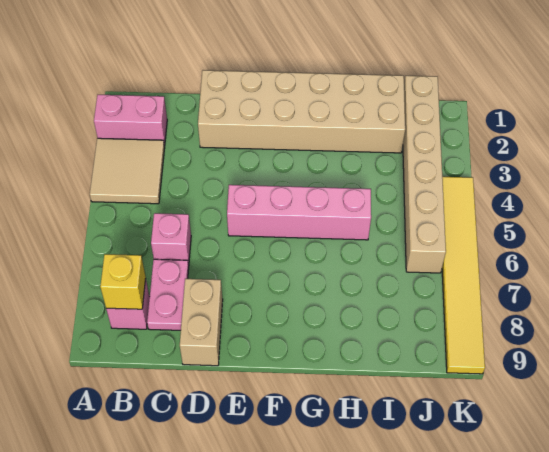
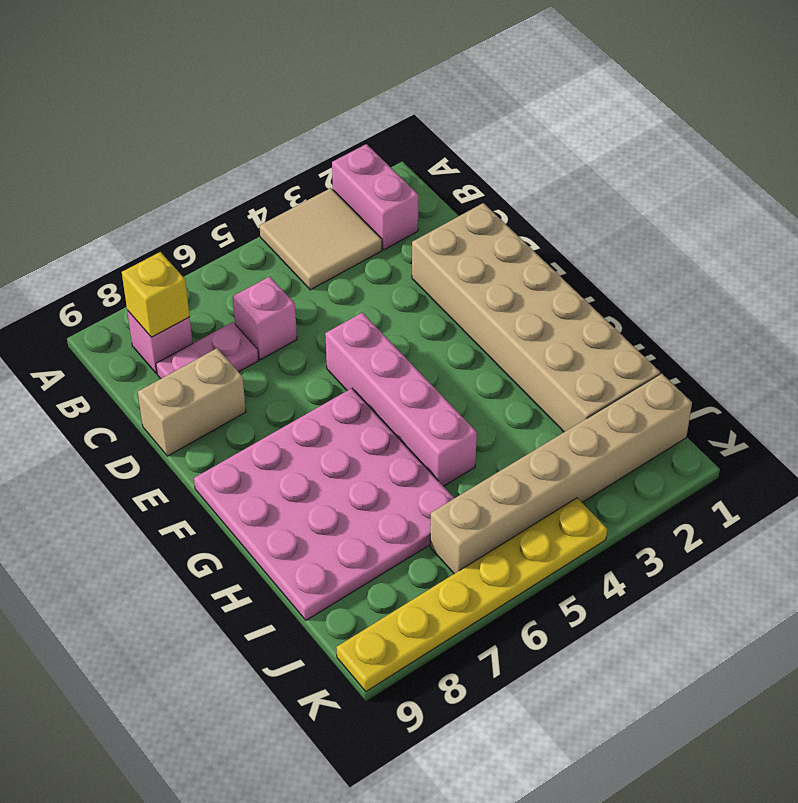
none -> pink plate F6:I9 level 1
yellow tile K4:K9 level 1 -> yellow plate K4:K9 level 1

